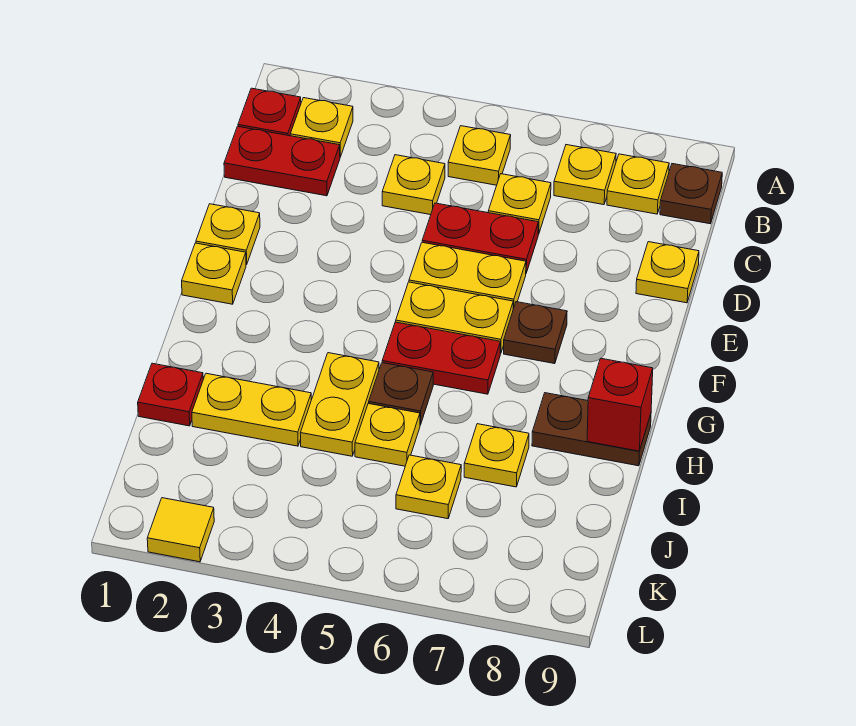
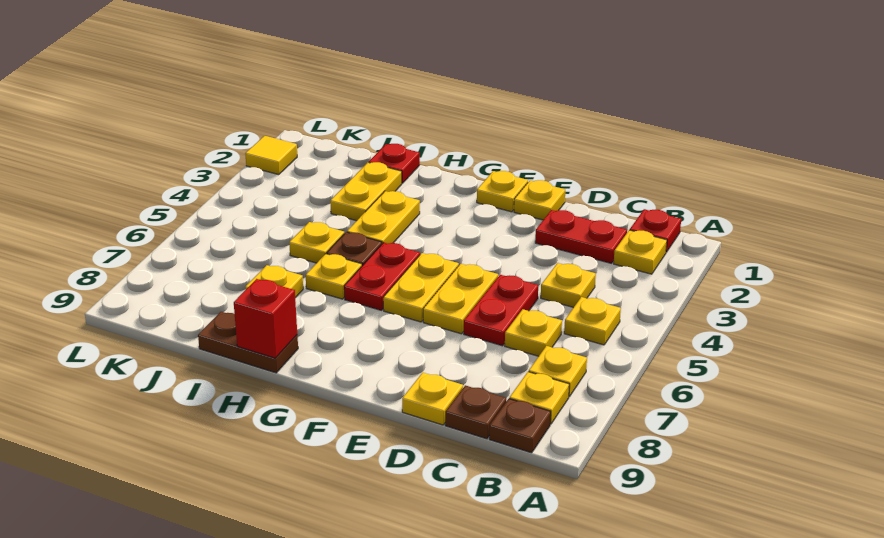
red plate C1:C2 level 1 -> red plate C2:D2 level 1
brown plate F7 level 1 -> brown plate C9 level 1
yellow plate H4:I4 level 1 -> yellow plate H3:H4 level 1
brown plate H8:H9 level 1 -> brown plate H9:I9 level 1
yellow plate J6 level 1 -> yellow plate H6 level 1

